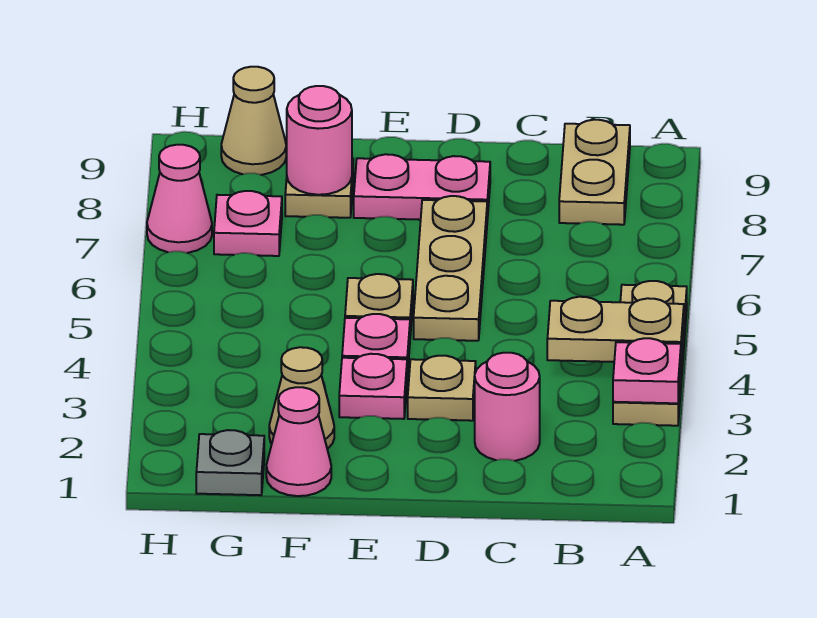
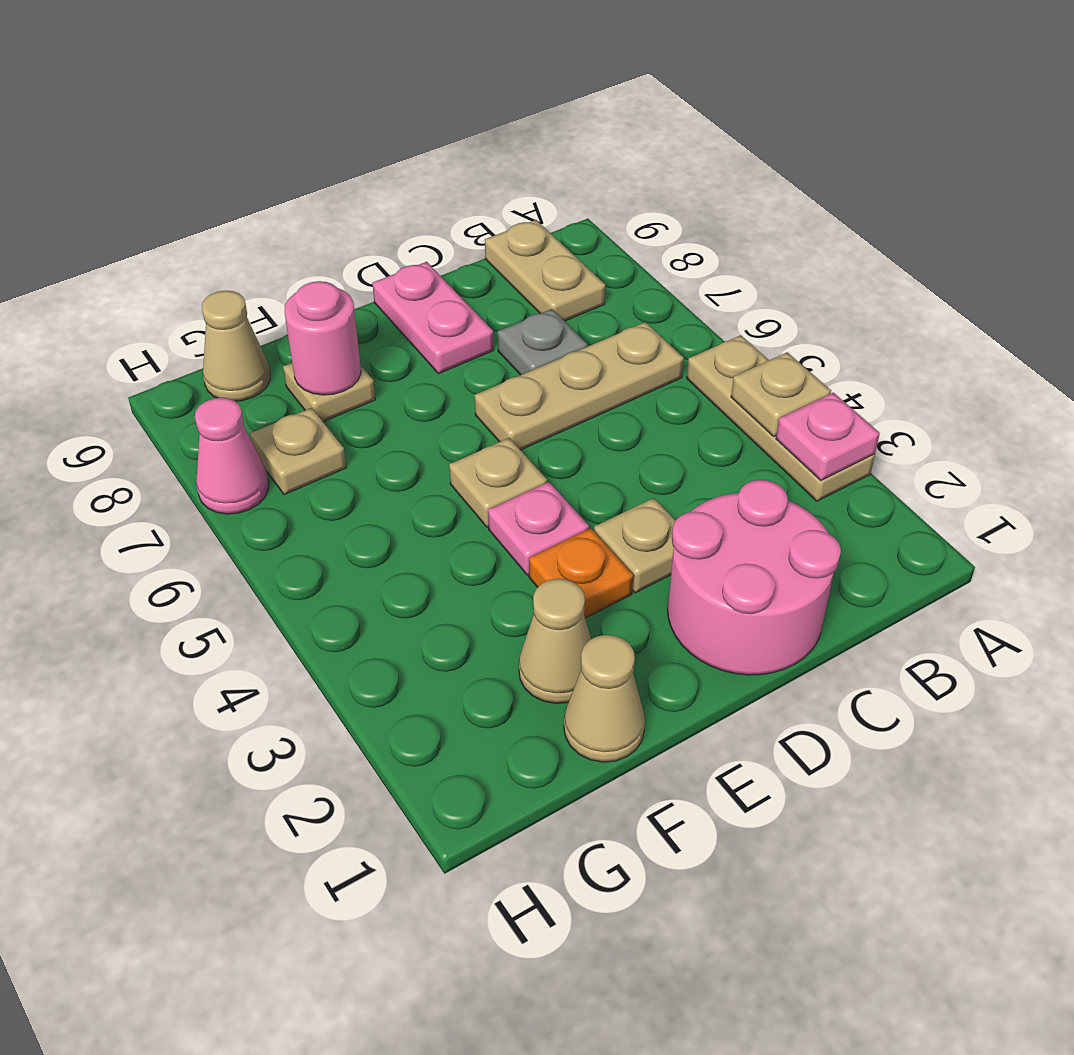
tan plate A4:B4 level 2 -> tan plate A4 level 2
pink round brick C2 level 1 -> pink round brick C1:D2 level 1
tan plate D5:D7 level 1 -> tan plate B6:D6 level 1
pink plate D8:E8 level 1 -> pink plate D8:D9 level 1
pink plate E3 level 1 -> orange plate E3 level 1
pink cone F1 level 1 -> tan cone F1 level 1
grey plate G1 level 1 -> grey plate C7 level 1
pink plate G7 level 1 -> tan plate G7 level 1

